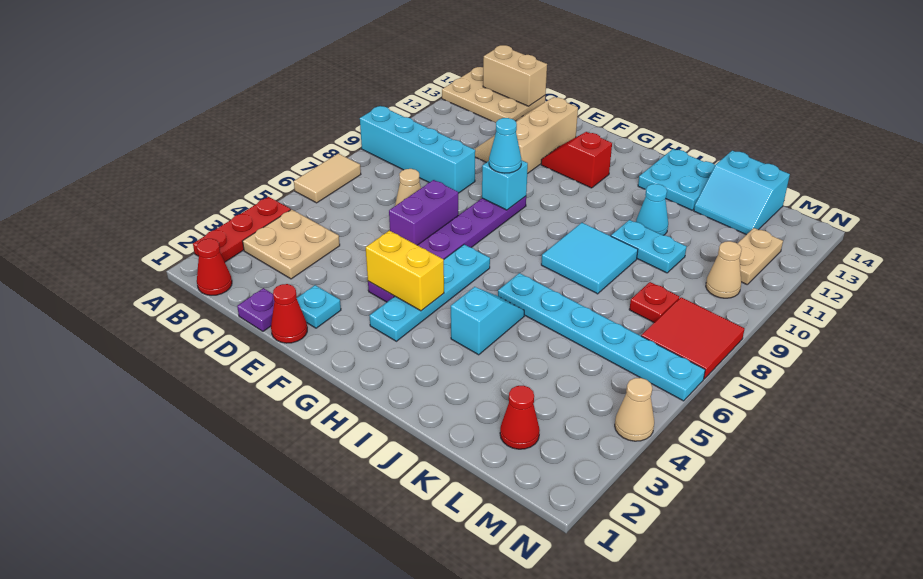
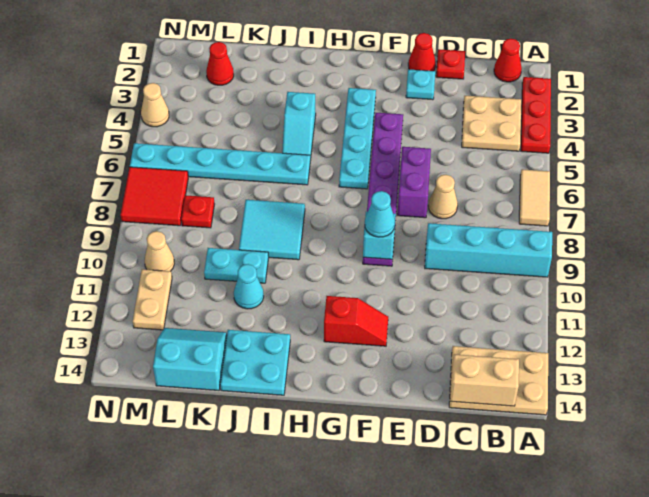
purple plate D1 level 1 -> red plate D1 level 1
tan slope D11:E13 level 1 top E -> none
yellow brick F4:G4 level 2 -> none

